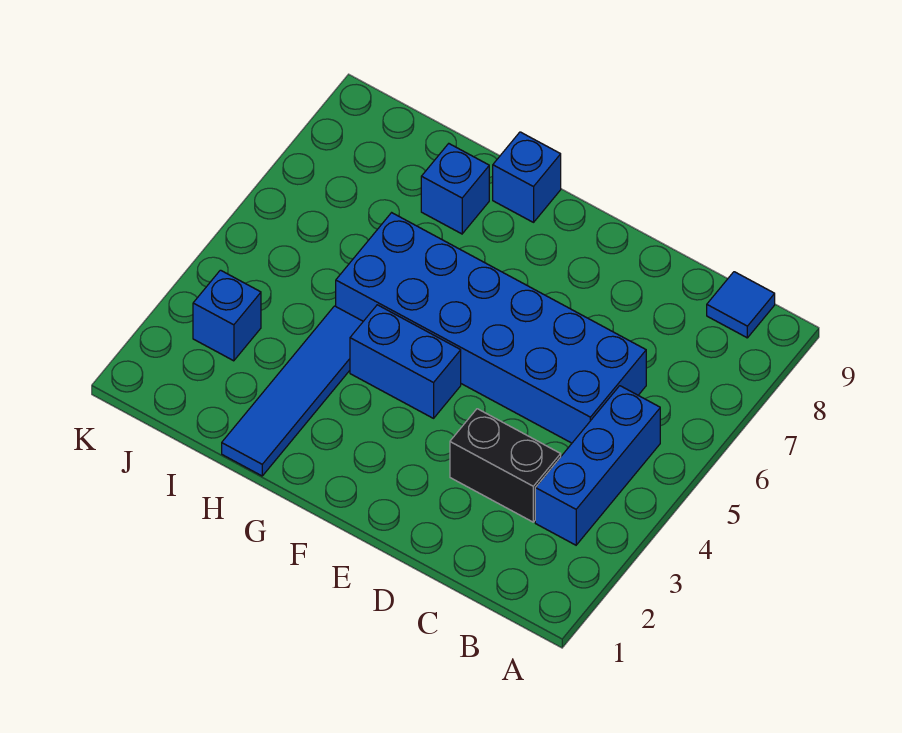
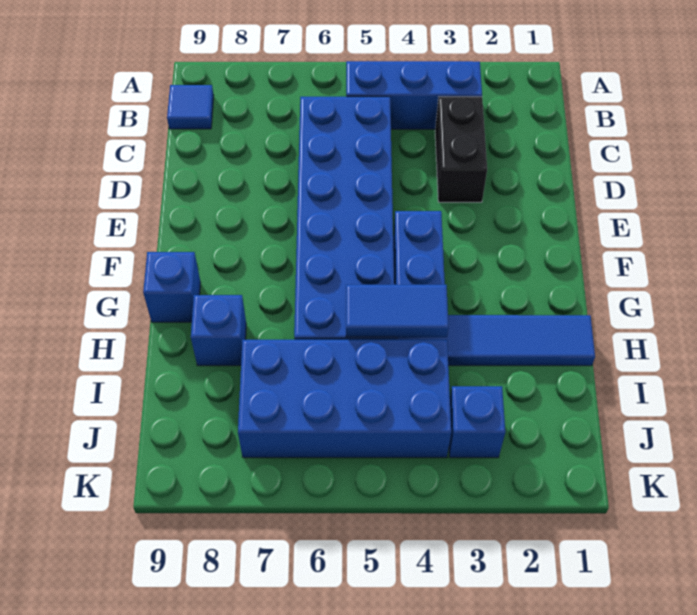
none -> blue tile H4:H5 level 2
none -> blue brick I4:J7 level 1

